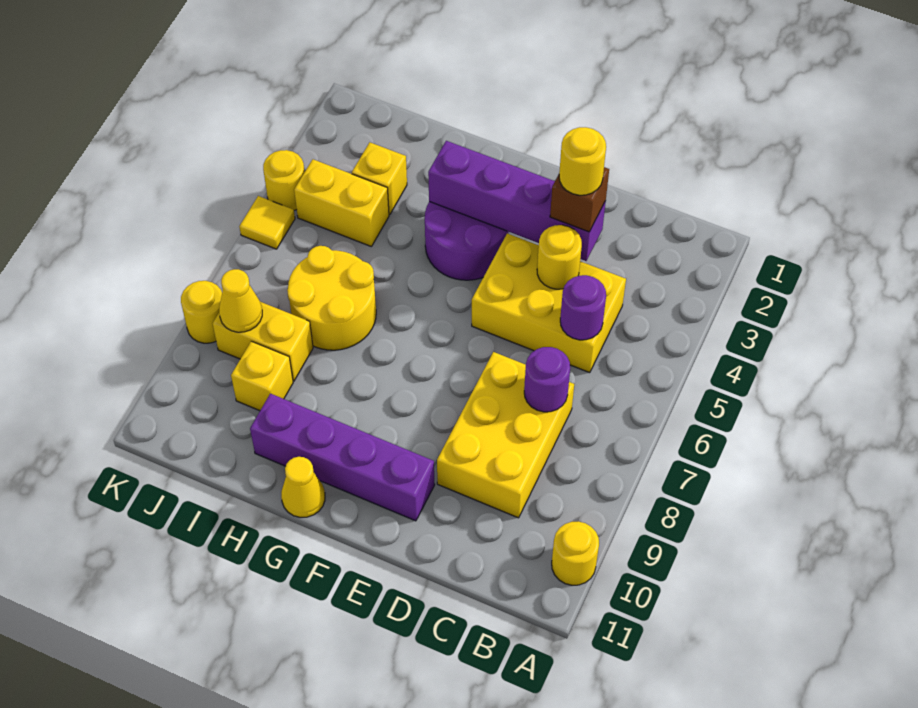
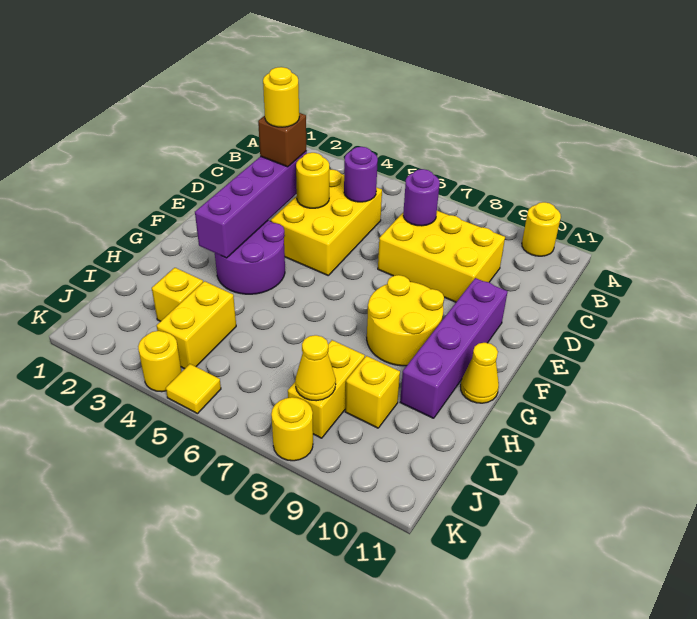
yellow round brick H6:I7 level 1 -> yellow round brick F8:G9 level 1

